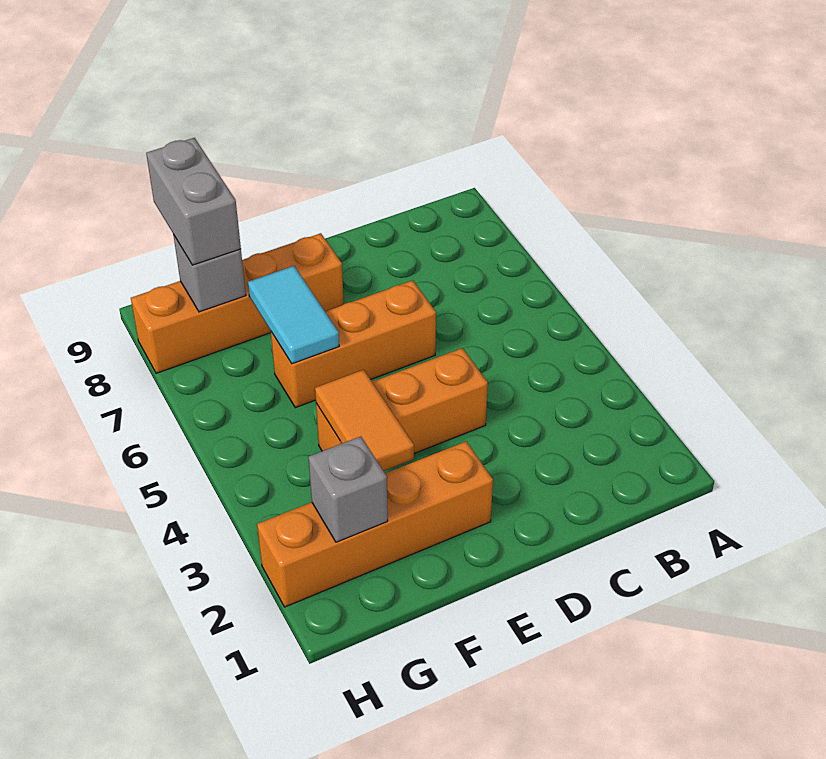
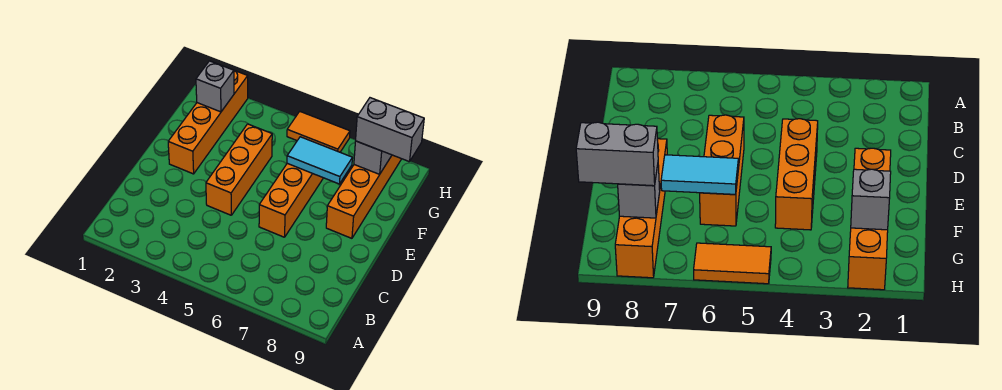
orange tile F3:F4 level 2 -> orange tile H5:H6 level 1

